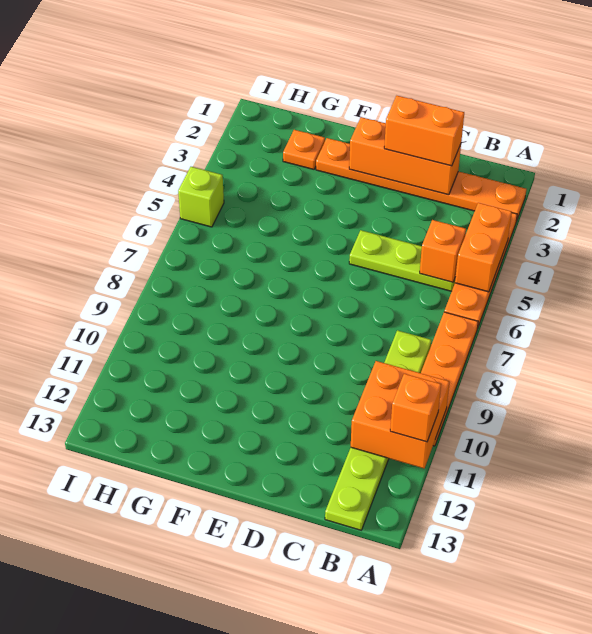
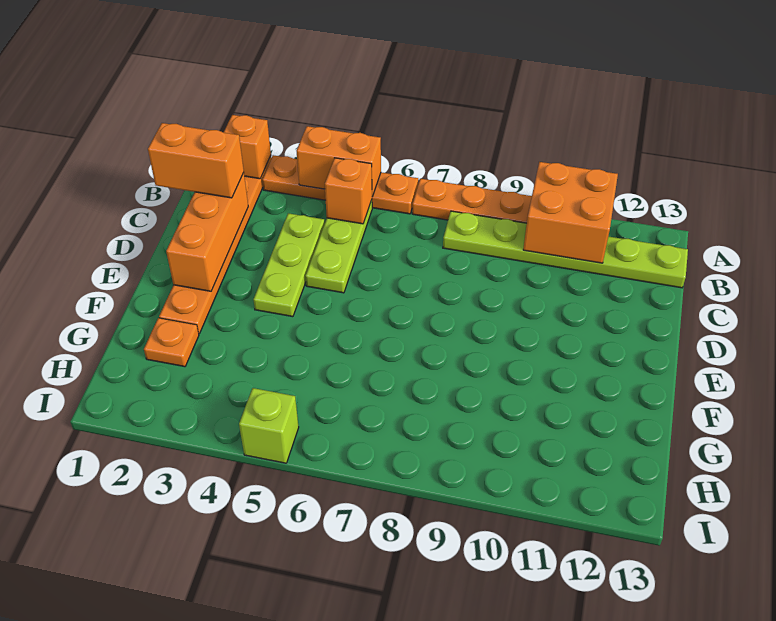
orange brick A11 level 3 -> orange brick A2 level 2
orange brick C2:D2 level 3 -> orange brick C1:C2 level 3
none -> lime plate C4:E4 level 1

